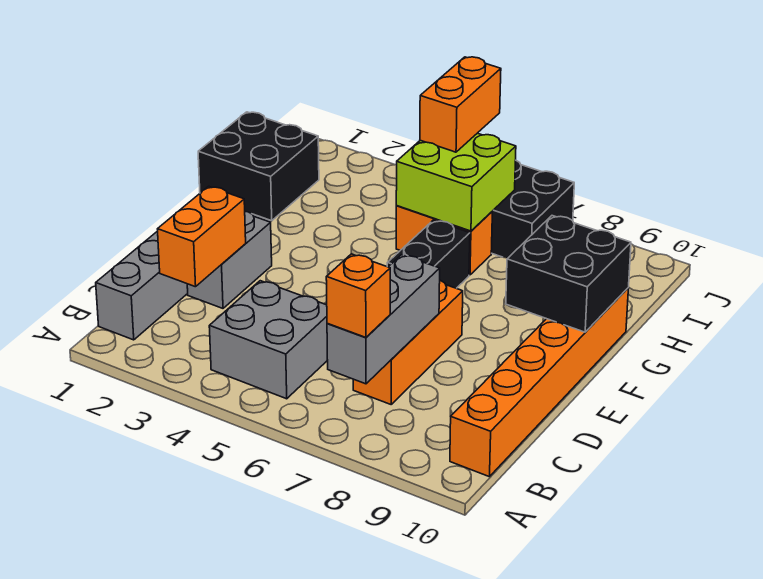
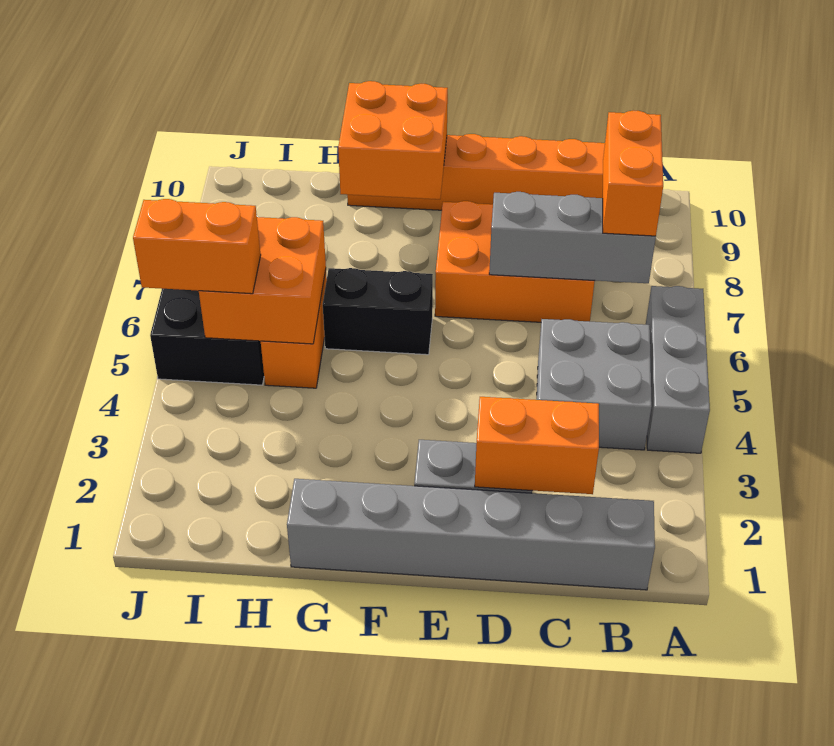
none -> grey brick A4:A6 level 1
orange brick B7 level 3 -> orange brick B7:B8 level 3
orange brick C7:E7 level 1 -> orange brick C7:E8 level 1
black brick F1:G2 level 2 -> none
black brick F9:G10 level 2 -> orange brick F9:G10 level 2
lime brick H5:I6 level 2 -> orange brick H5:I6 level 2

